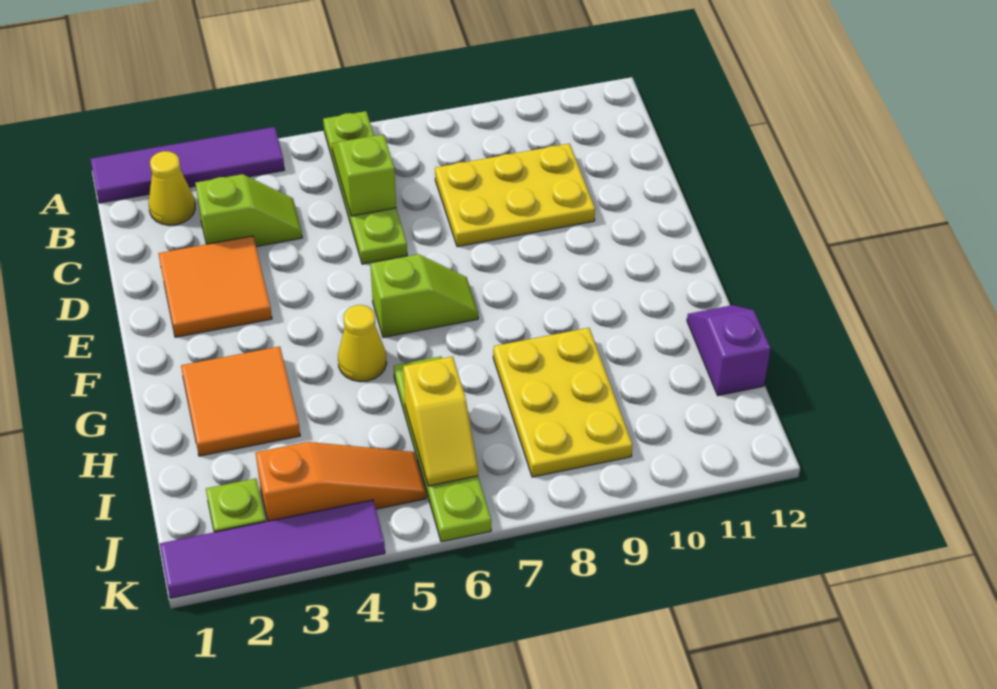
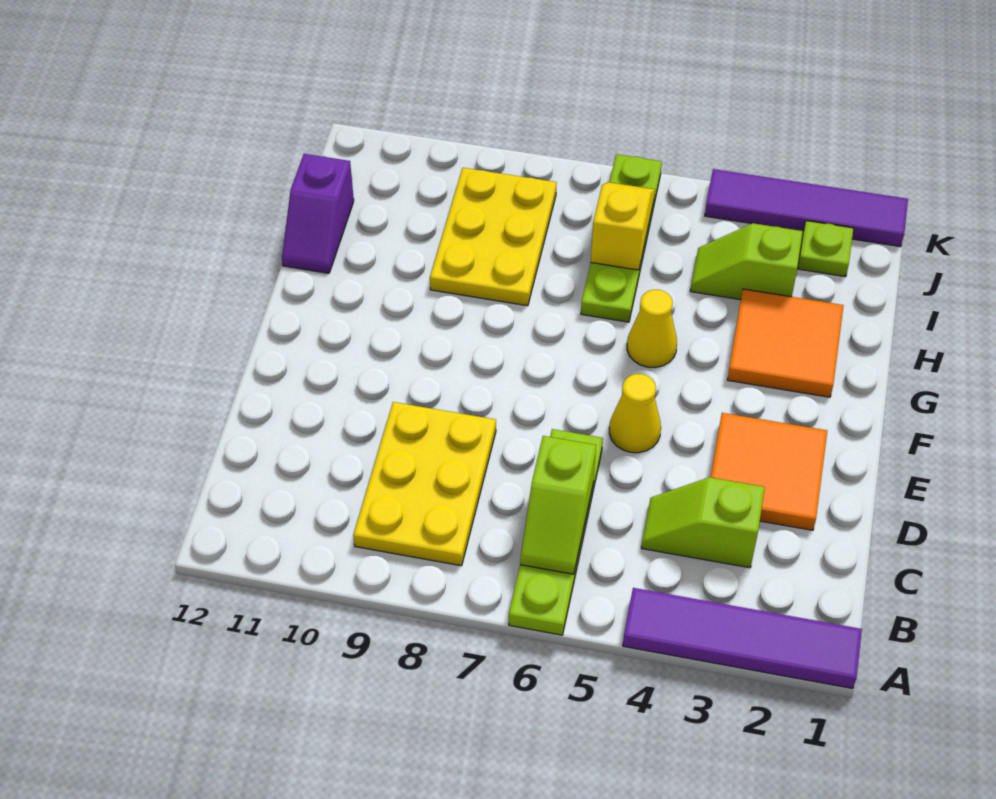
yellow cone B2 level 1 -> yellow cone E5 level 1
yellow plate C8:D10 level 1 -> yellow plate B8:D9 level 1
lime slope F6:F7 level 1 top 6 -> lime slope I3:I4 level 1 top 3
orange slope J3:J5 level 1 top 3 -> none

